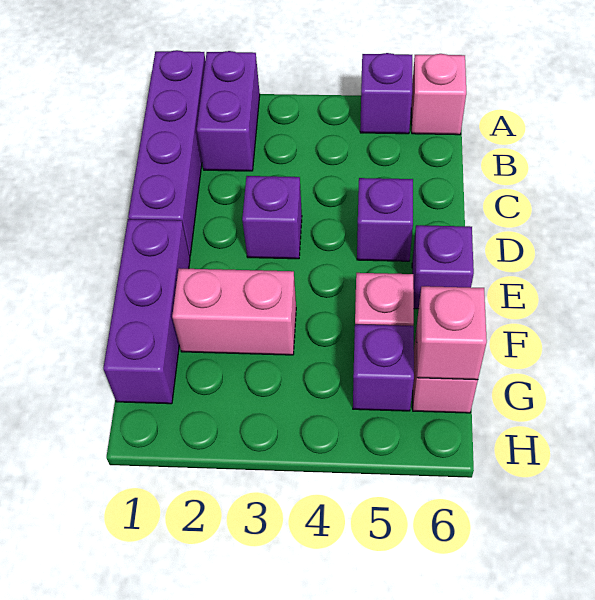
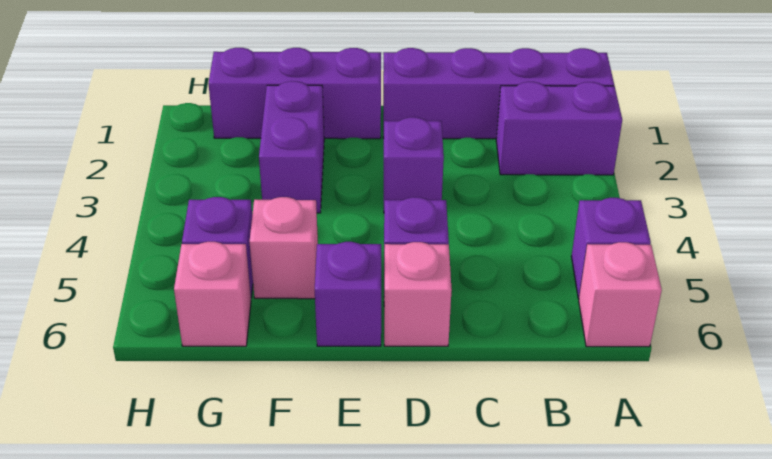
pink brick F2:F3 level 1 -> purple brick F2:F3 level 1
pink brick G6 level 2 -> pink brick D6 level 1

